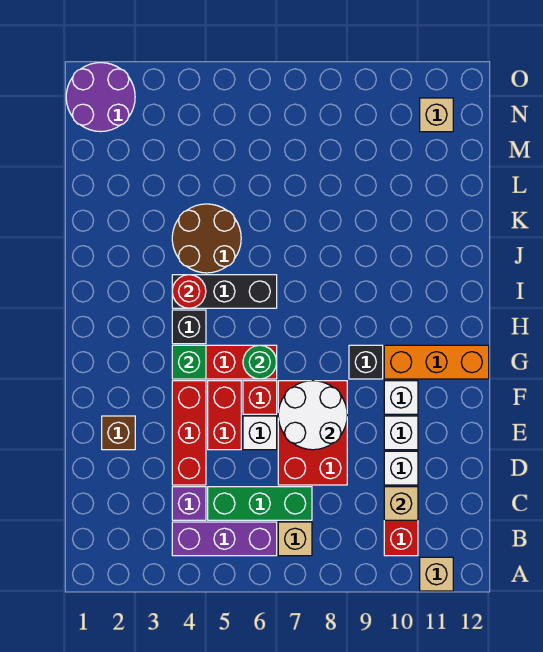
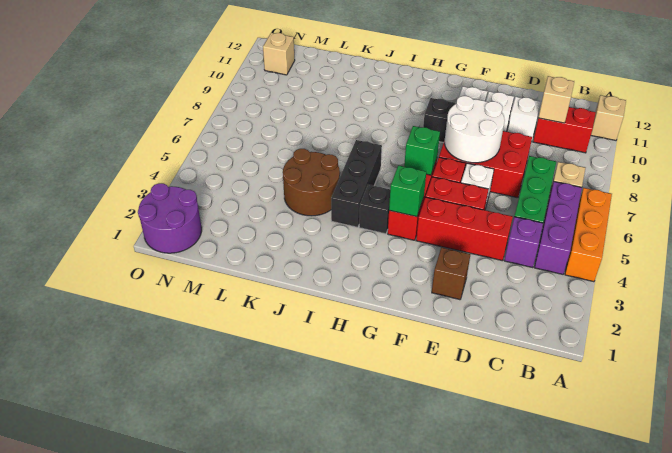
green round brick G6 level 2 -> green brick G6 level 2
orange brick G10:G12 level 1 -> orange brick A4:A6 level 1
red round brick I4 level 2 -> none

